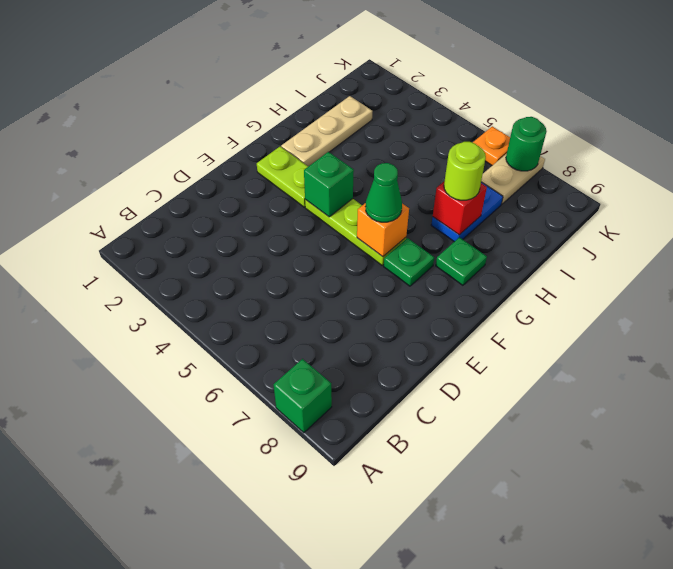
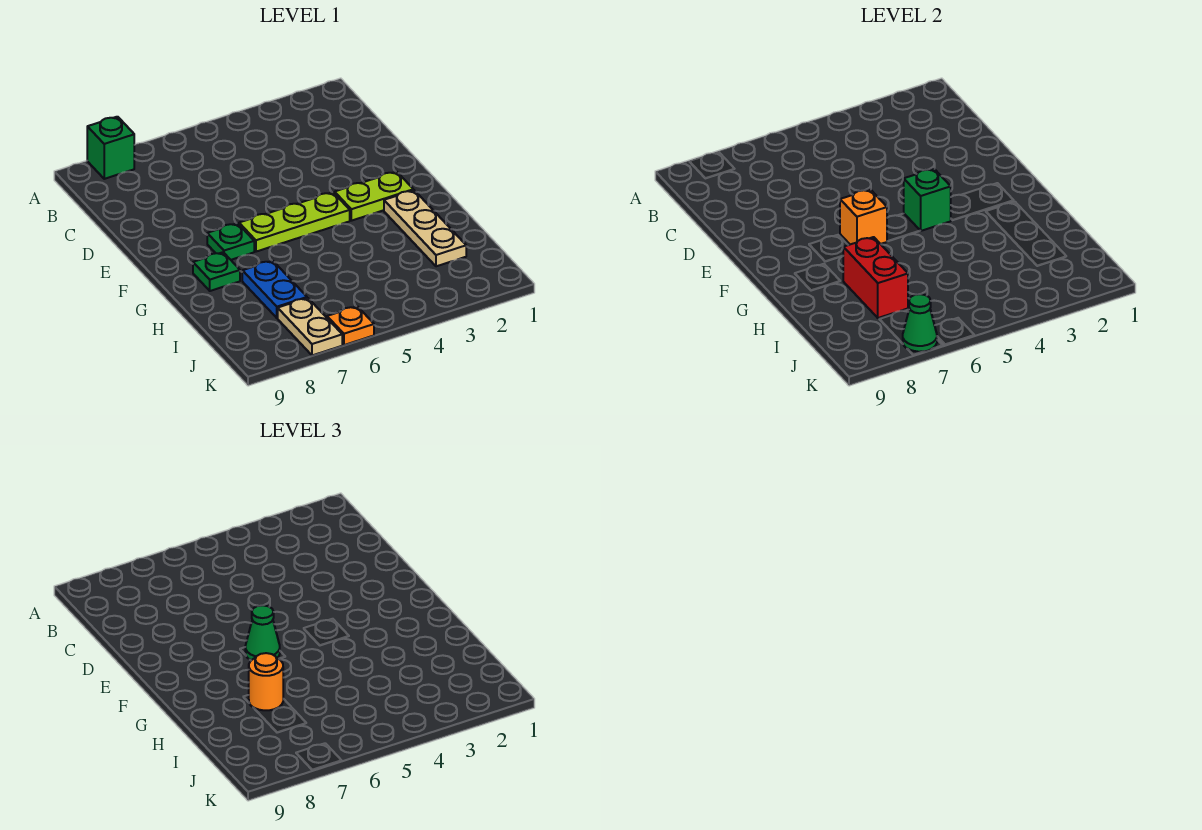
red brick H7 level 2 -> red brick H7:I7 level 2
lime round brick H7 level 3 -> orange round brick H7 level 3
green round brick K7 level 2 -> green cone K7 level 2

